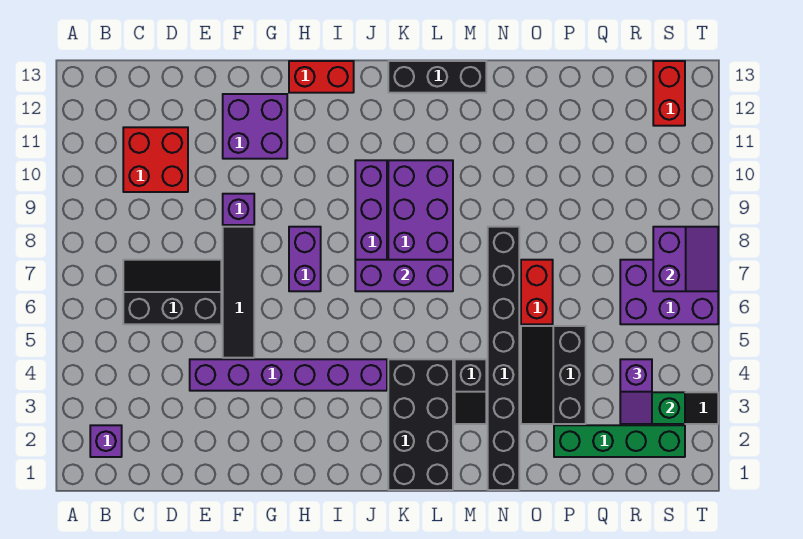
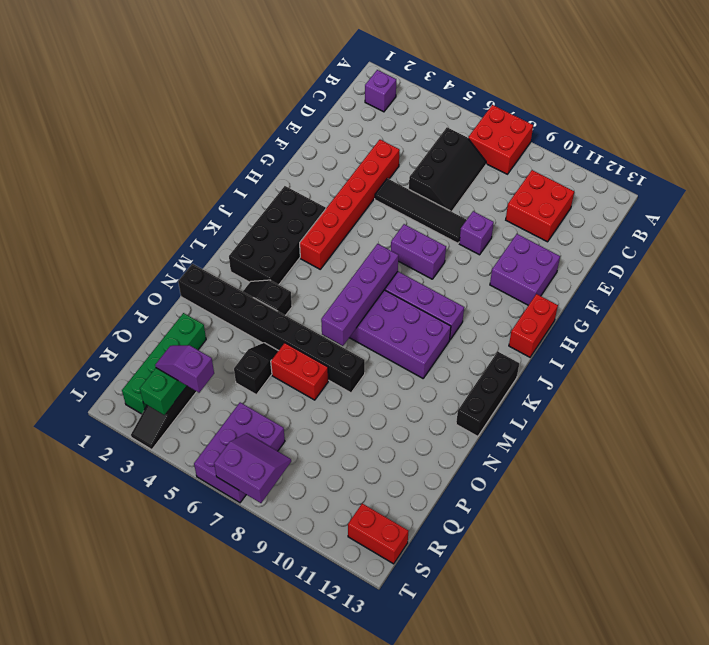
none -> red brick A7:B8 level 1
purple brick E4:J4 level 1 -> red brick E4:J4 level 1
purple brick J7:L7 level 2 -> purple brick J7:M7 level 2
black brick K1:L4 level 1 -> black brick I2:L3 level 1
black slope O3:P5 level 1 top P -> black slope O5:P5 level 1 top P
purple slope S7:T8 level 2 top S -> purple slope S7:T8 level 2 top T

